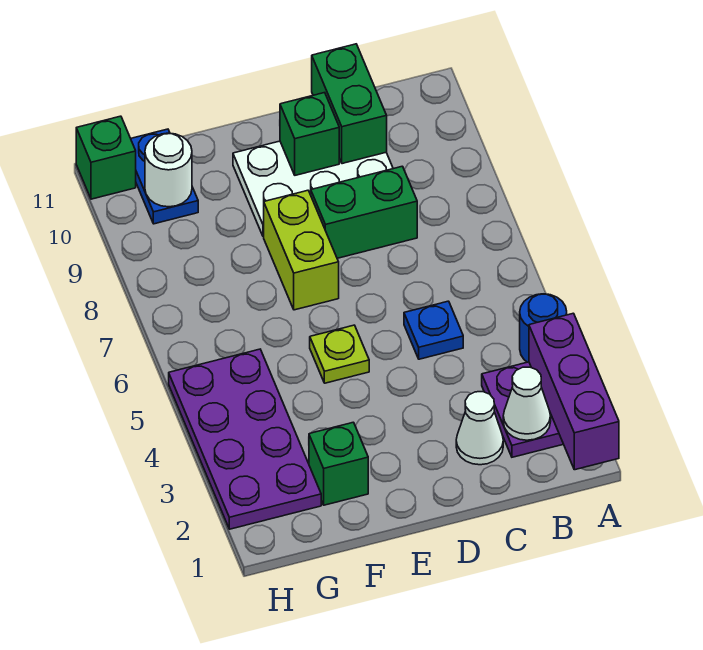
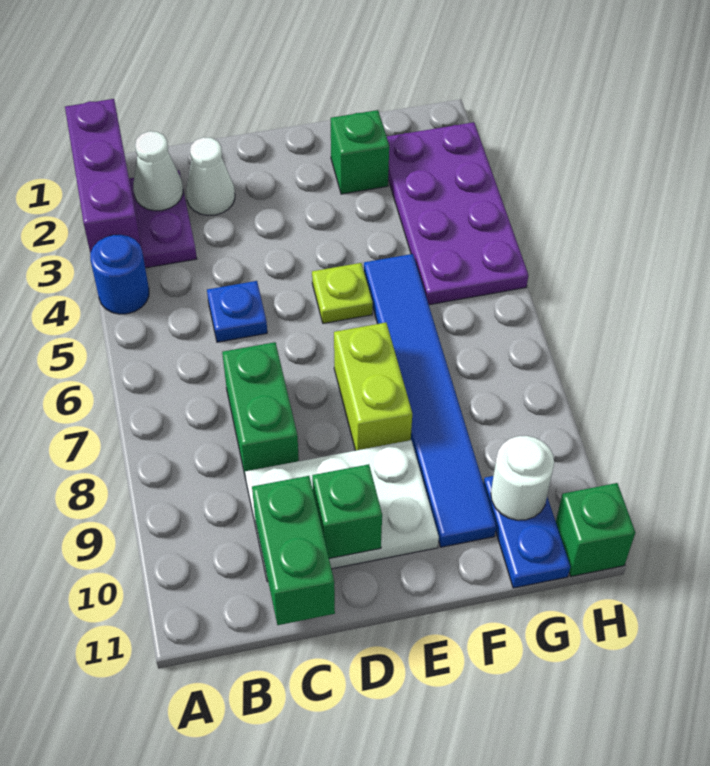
green brick C8:D8 level 1 -> green brick C7:C8 level 1
none -> blue tile F5:F10 level 1

